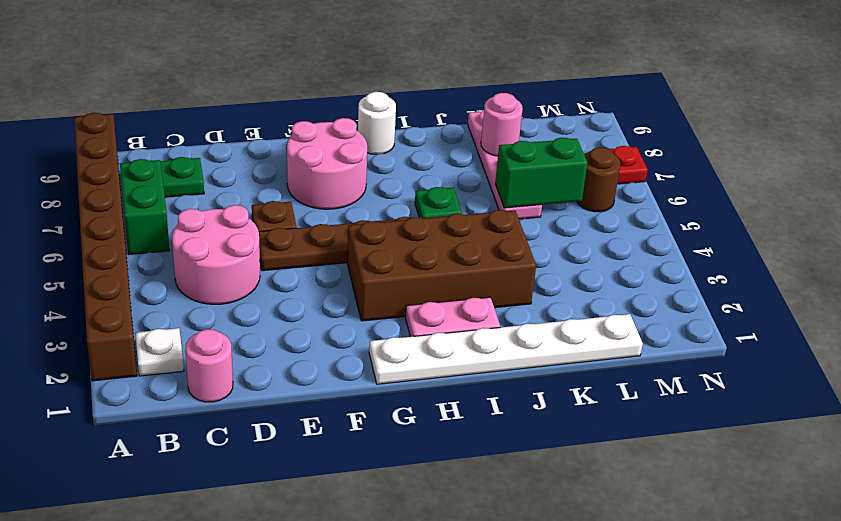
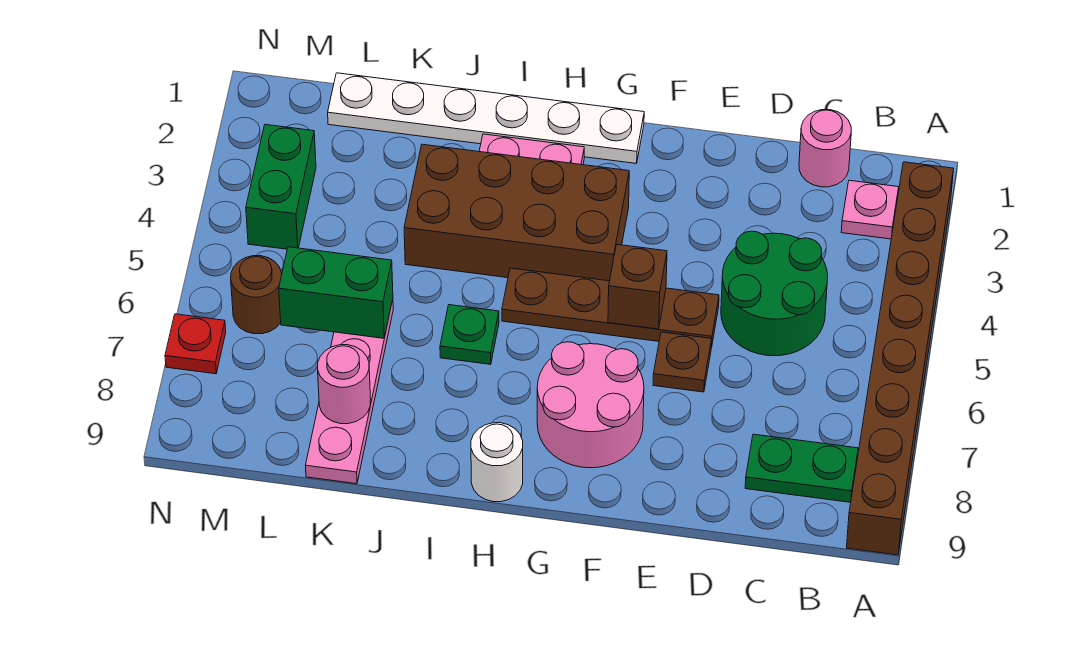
white plate B2 level 1 -> pink plate B2 level 1
green brick B6:B7 level 1 -> green brick M3:M4 level 1
pink round brick C4:D5 level 1 -> green round brick C4:D5 level 1
none -> brown brick F5 level 2

